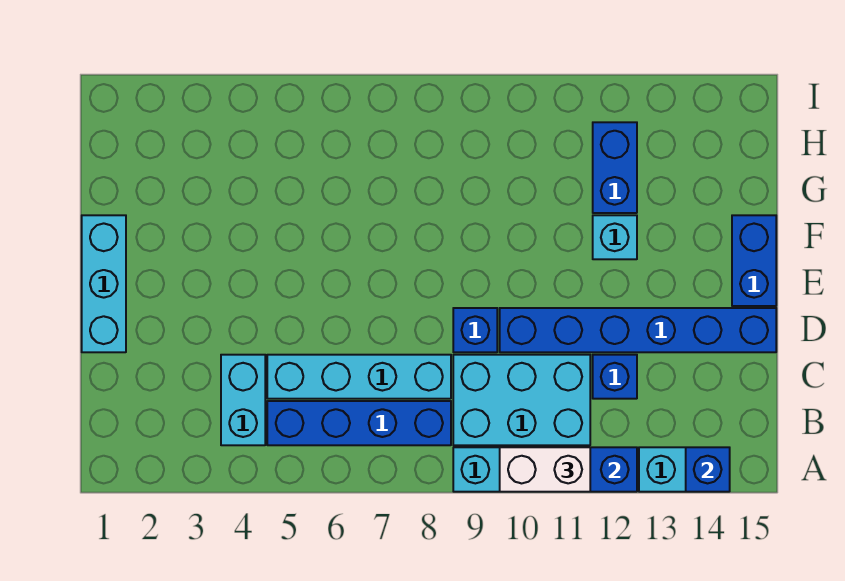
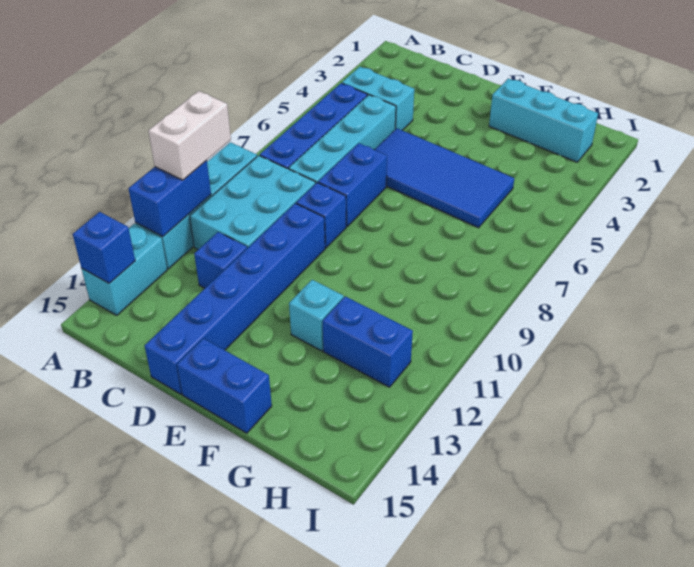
cyan brick D1:F1 level 1 -> cyan brick F2:H2 level 1
none -> blue tile D5:G6 level 1
none -> blue brick D7:D8 level 1

